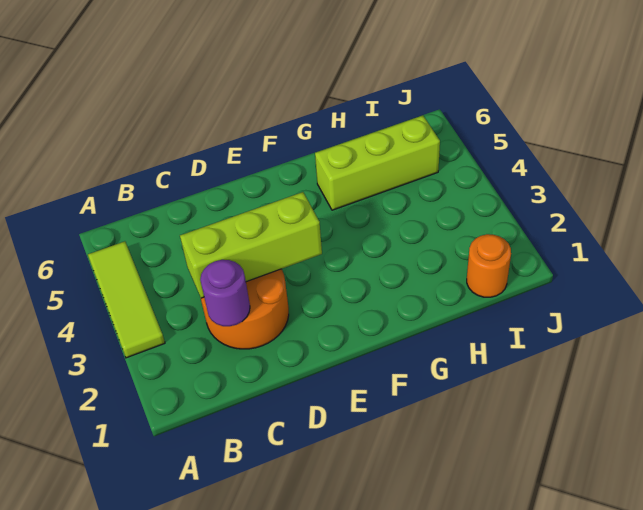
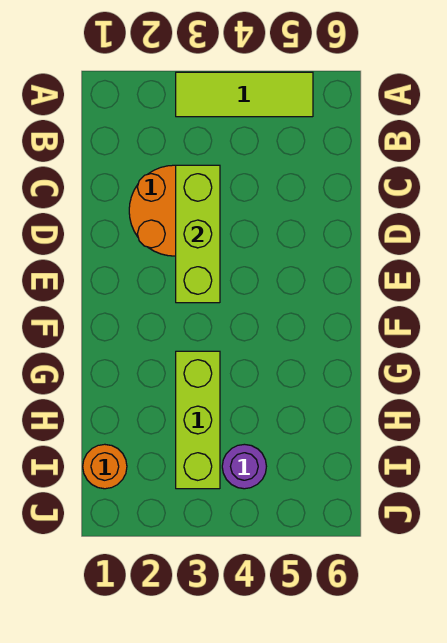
purple round brick C2 level 2 -> purple round brick I4 level 1
lime brick G5:I5 level 1 -> lime brick G3:I3 level 1

